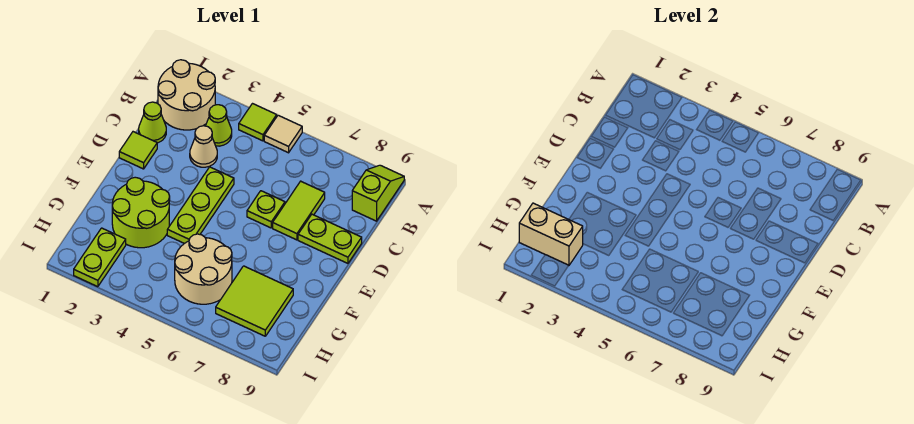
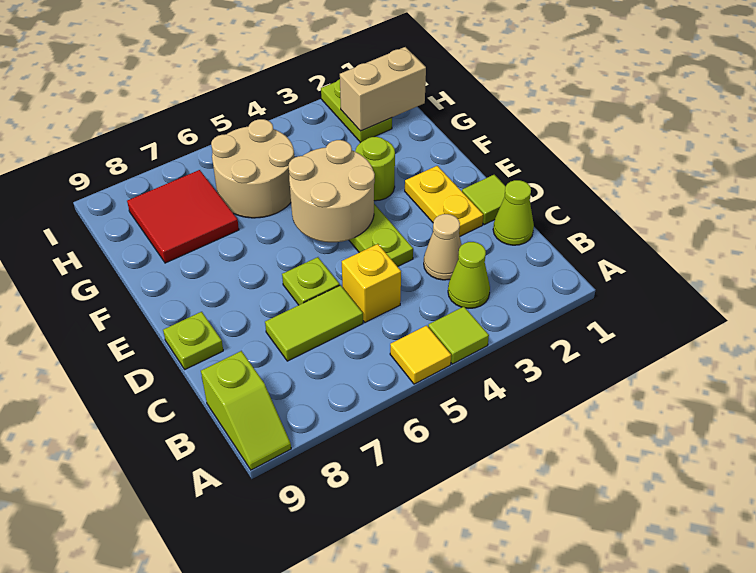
tan round brick A1:B2 level 1 -> tan round brick E4:F5 level 2
tan tile A5 level 1 -> yellow tile A5 level 1
none -> yellow brick C5 level 1
lime tile C7:D7 level 1 -> lime tile C6:C7 level 1
none -> yellow plate D2:E2 level 1
lime plate D8:D9 level 1 -> lime plate D9 level 1
lime round brick F2:G3 level 1 -> lime round brick F3 level 1
lime tile G7:H8 level 1 -> red tile G7:H8 level 1

